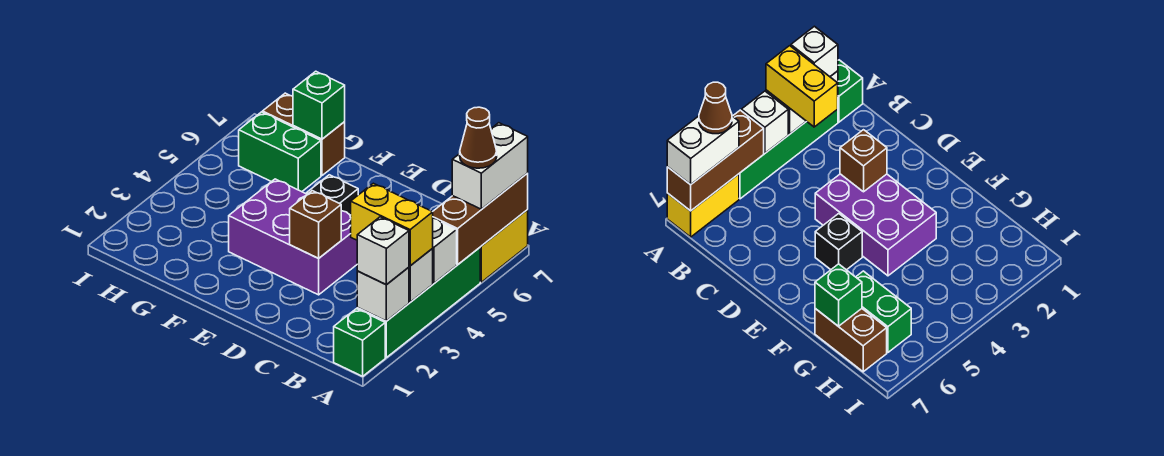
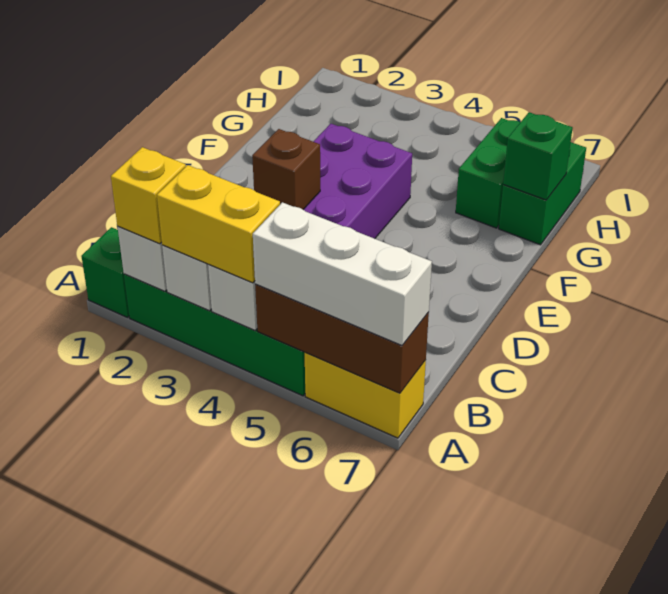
white brick A2 level 3 -> yellow brick A2 level 3
yellow brick A3:B3 level 3 -> yellow brick A3:A4 level 3
white brick A6:A7 level 3 -> white brick A5:A7 level 3
brown cone A6 level 4 -> none
black brick E5 level 1 -> none
brown brick G7:H7 level 1 -> green brick G7:H7 level 1

